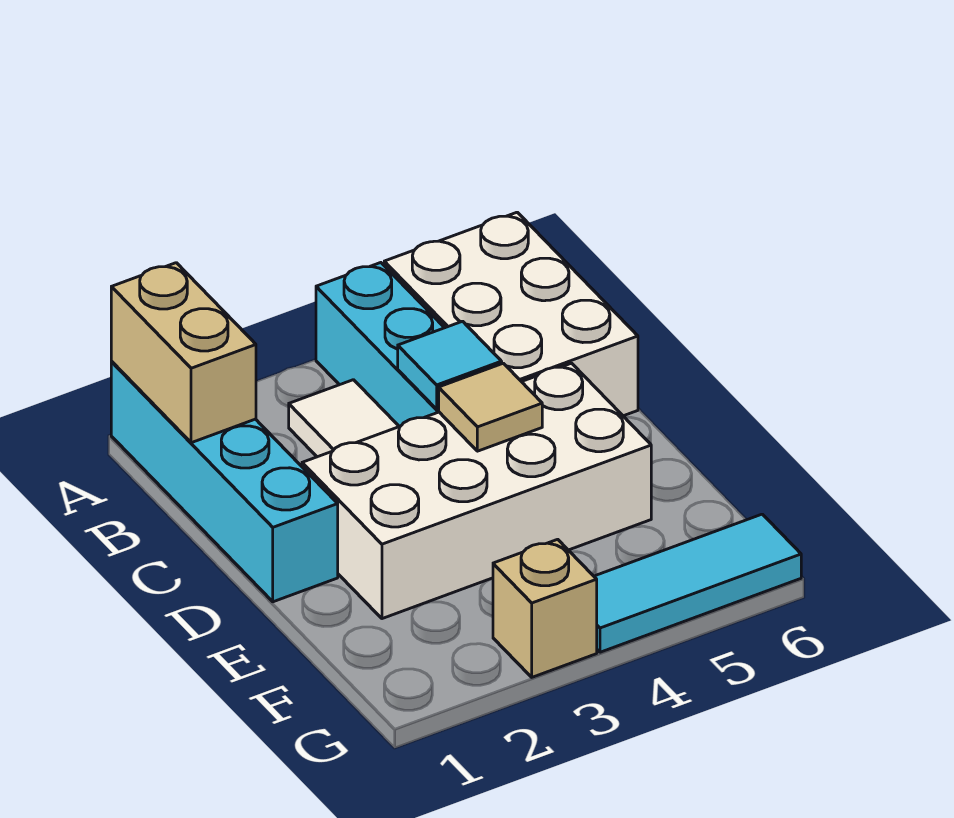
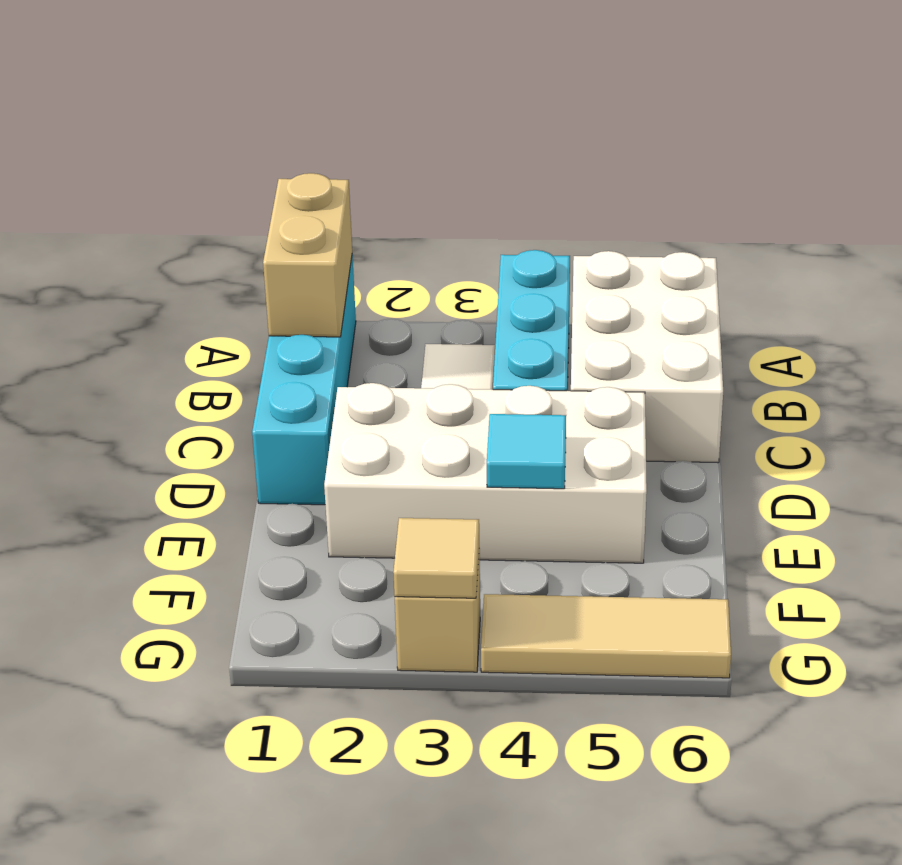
cyan tile C4 level 2 -> cyan tile E4 level 2
tan tile D4 level 2 -> tan tile G3 level 2
cyan tile G4:G6 level 1 -> tan tile G4:G6 level 1

